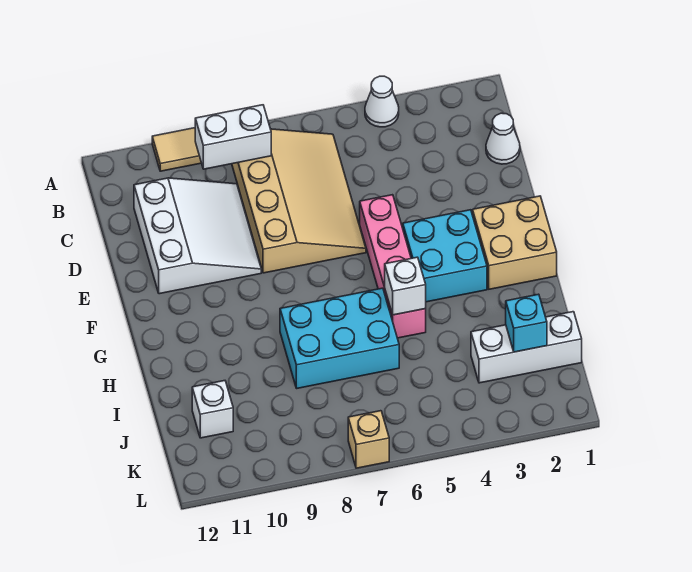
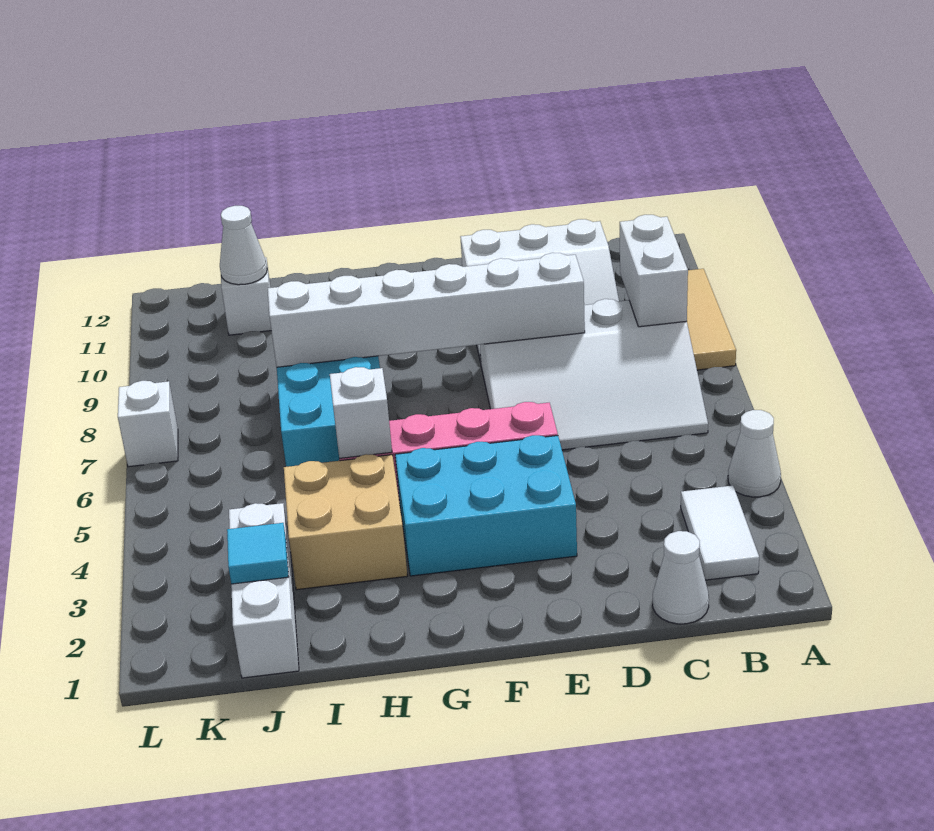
none -> white tile B2:B3 level 1
tan slope B6:E8 level 1 top 8 -> white slope B6:E8 level 1 top 8
none -> white brick D8:I8 level 2
tan brick F1:G2 level 1 -> tan brick H3:I4 level 1
cyan brick F3:G4 level 1 -> cyan brick E3:G4 level 1
cyan brick J2 level 2 -> cyan tile J2 level 2
none -> white cone J11 level 2
tan brick L7 level 1 -> white brick L7 level 1

